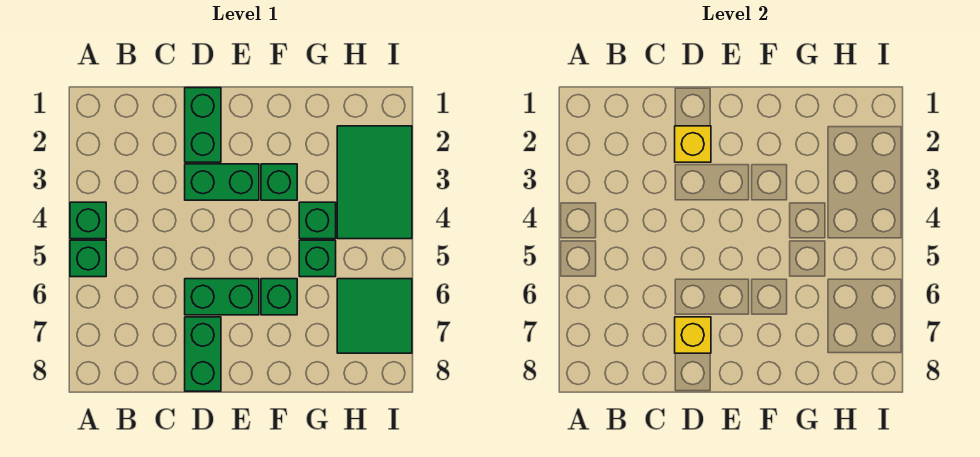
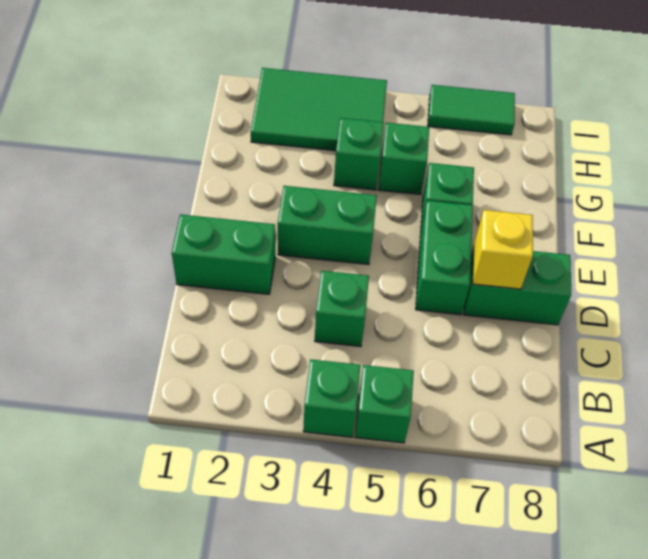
yellow brick D2 level 2 -> none
green brick D3:E3 level 1 -> green brick E3:E4 level 1
green brick F3 level 1 -> green brick C4 level 1
green tile H6:I7 level 1 -> green tile I6:I7 level 1

